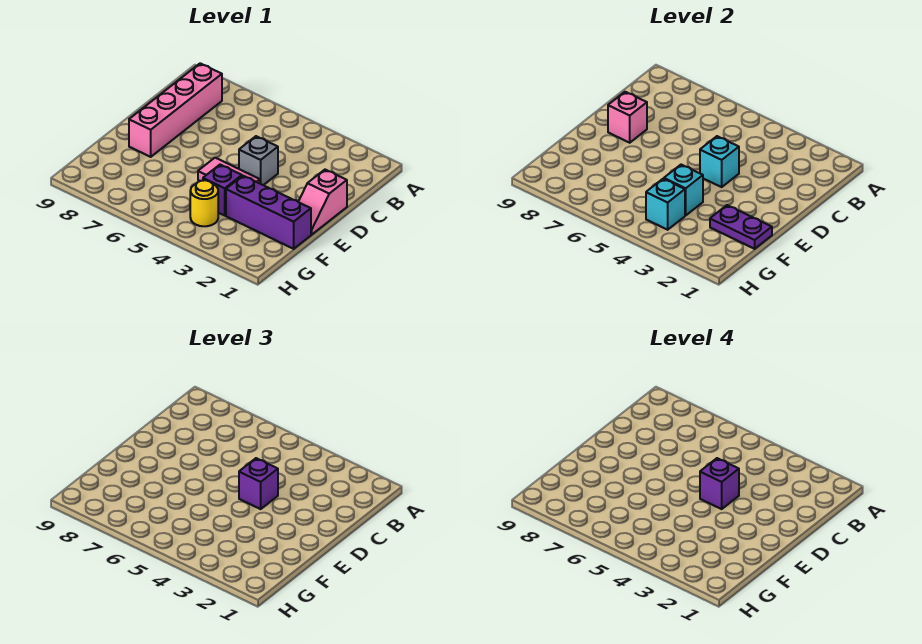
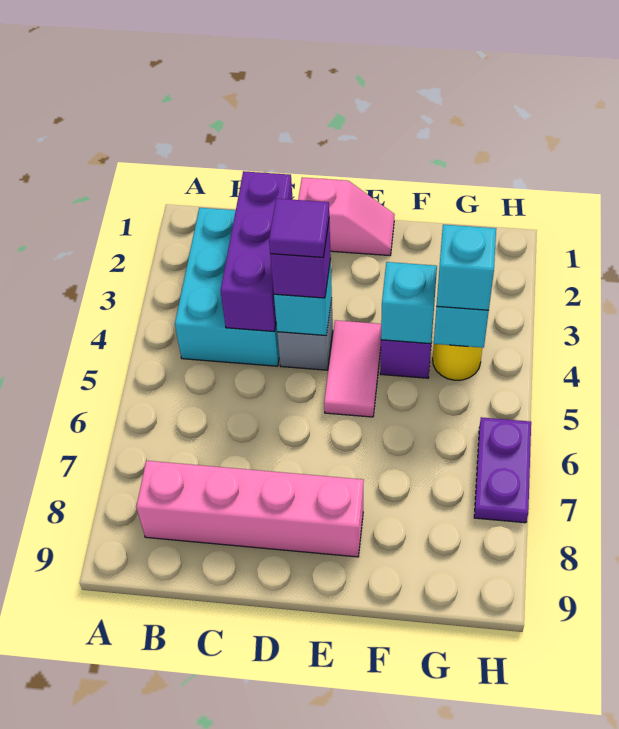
none -> cyan brick B2:C4 level 1
purple brick D4 level 4 -> purple tile D4 level 4
pink brick D8 level 2 -> none
purple brick F1:F3 level 1 -> purple brick C2:C4 level 2
purple plate F1:F2 level 2 -> purple plate H6:H7 level 1
none -> cyan brick G4 level 3

